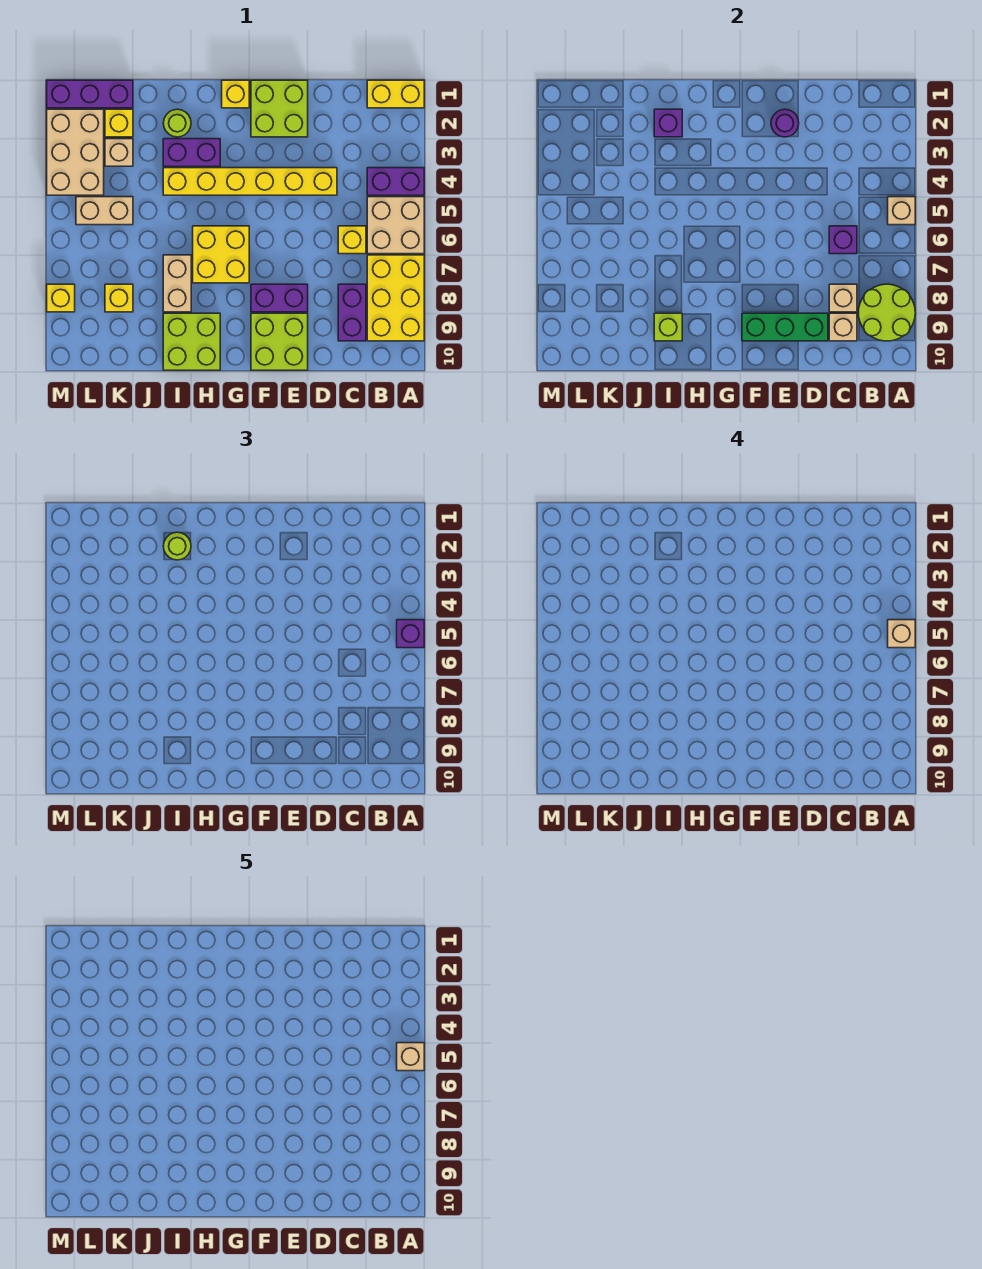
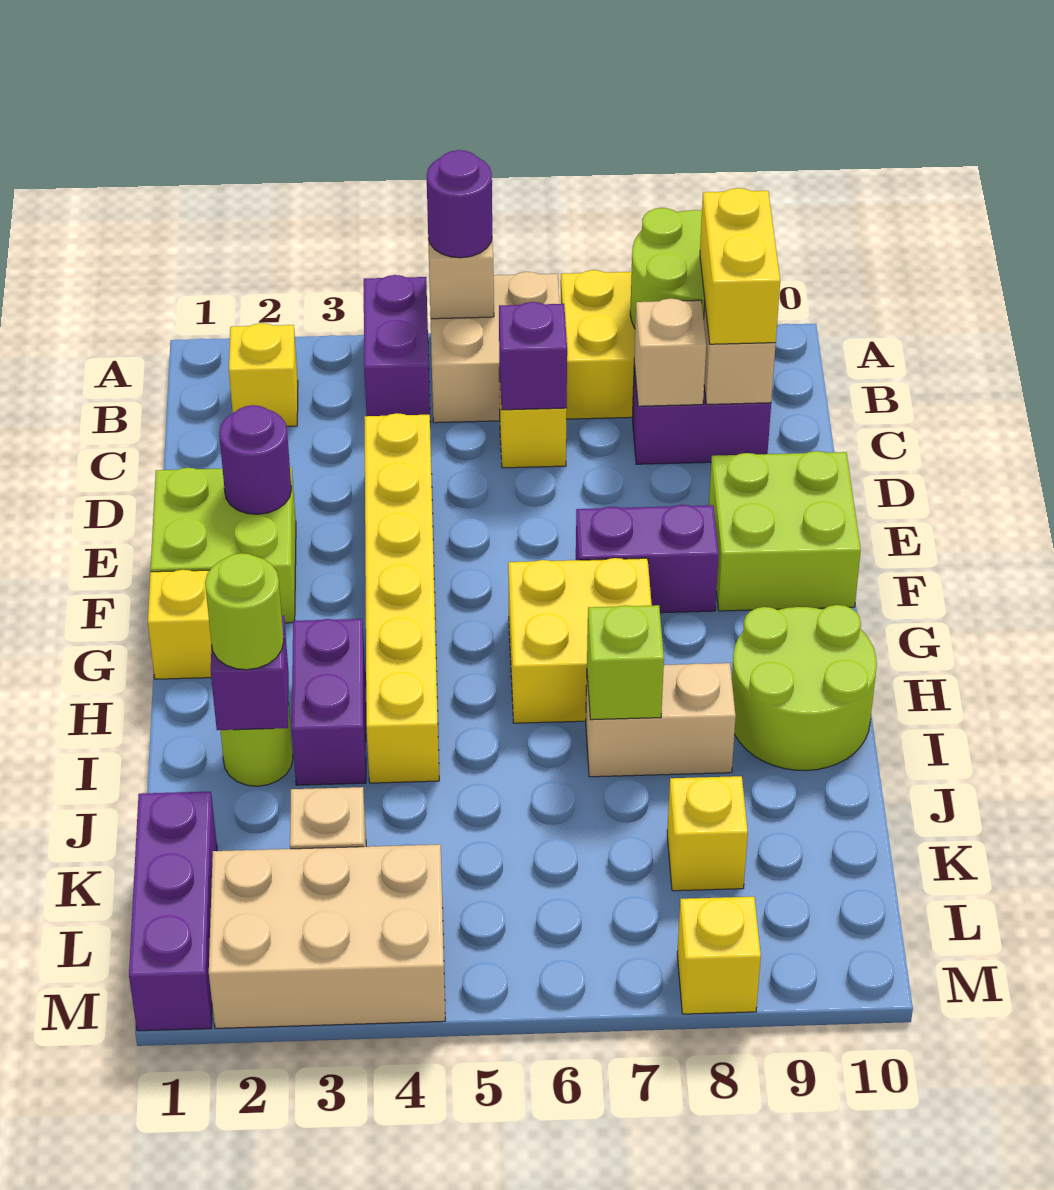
yellow brick A1:B1 level 1 -> yellow brick B9:C9 level 3
purple brick A5 level 3 -> purple round brick A5 level 3
tan brick A5 level 4 -> none
tan brick A5 level 5 -> none
green brick D9:F9 level 2 -> none
purple brick E8:F8 level 1 -> purple brick F7:F8 level 1
lime brick H9:I10 level 1 -> lime round brick H9:I10 level 1
lime brick I9 level 2 -> lime brick I7 level 2
yellow brick K2 level 1 -> yellow brick B2 level 1
tan brick K5:L5 level 1 -> none

